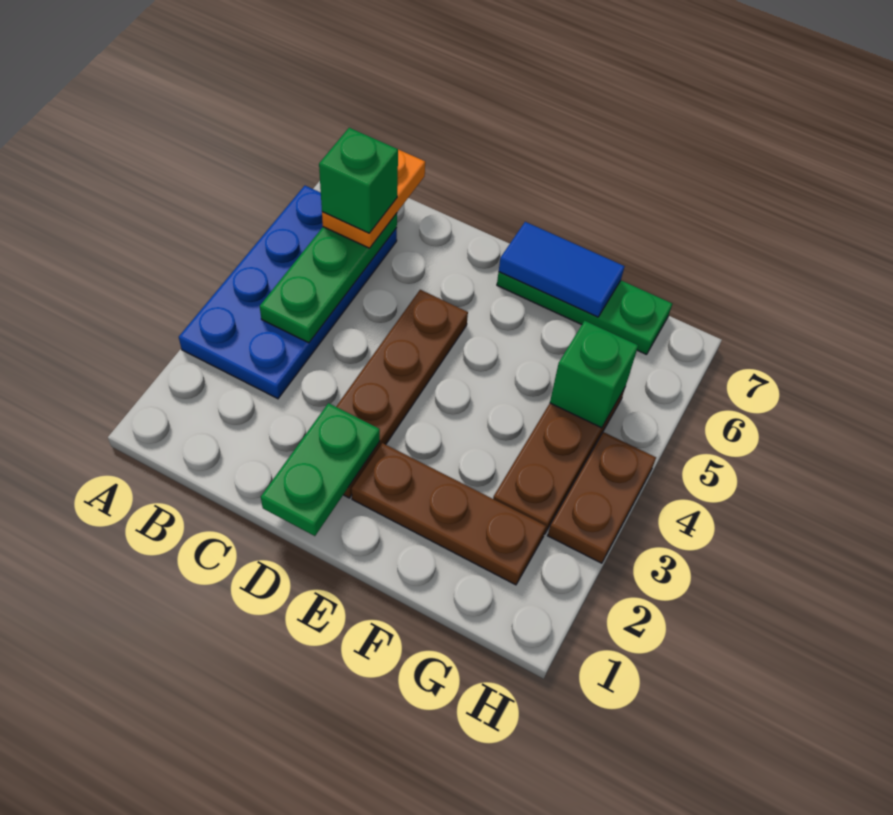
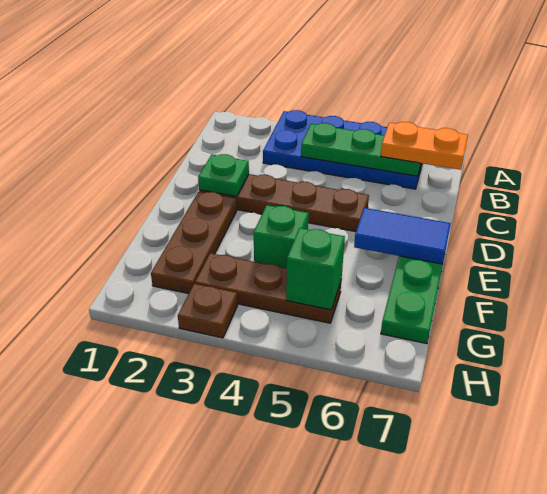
green brick B6 level 4 -> green brick F4 level 1
green plate D1:D2 level 2 -> green plate D2 level 2
blue tile E7:F7 level 2 -> blue tile E6:E7 level 2
brown plate H3:H4 level 1 -> brown plate H3 level 1

